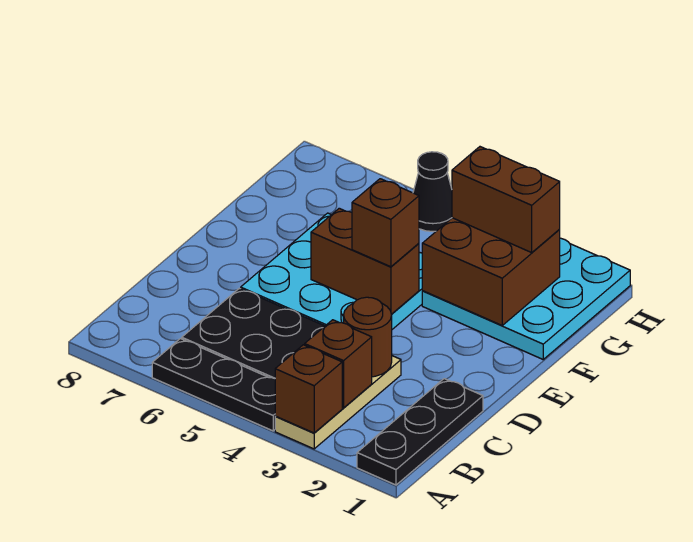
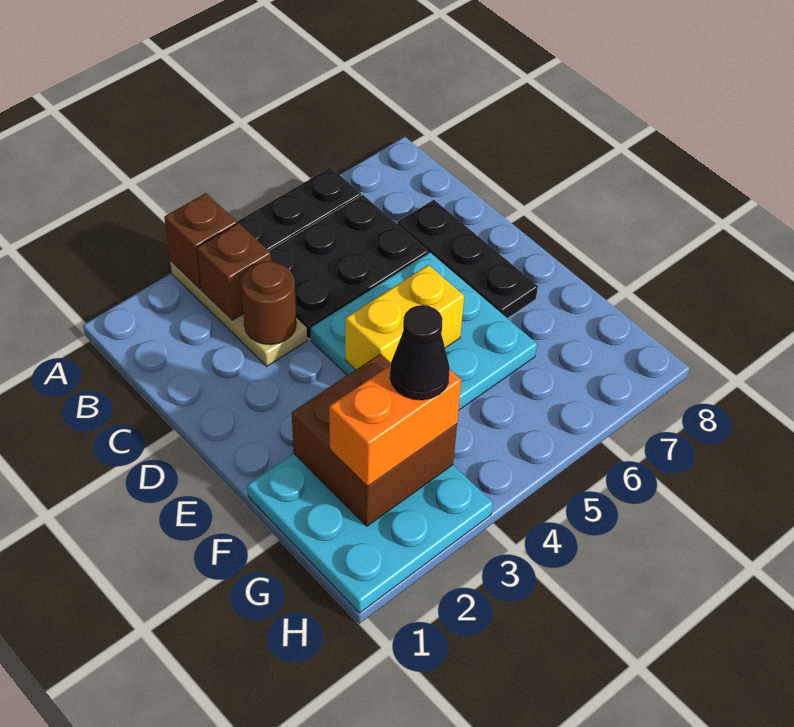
black plate A1:C1 level 1 -> black plate C7:E7 level 1
brown brick E4:E5 level 2 -> yellow brick E4:E5 level 2
brown brick E4 level 3 -> none
brown brick G2:G3 level 3 -> orange brick G2:G3 level 3
black cone H5 level 1 -> black cone G3 level 4

